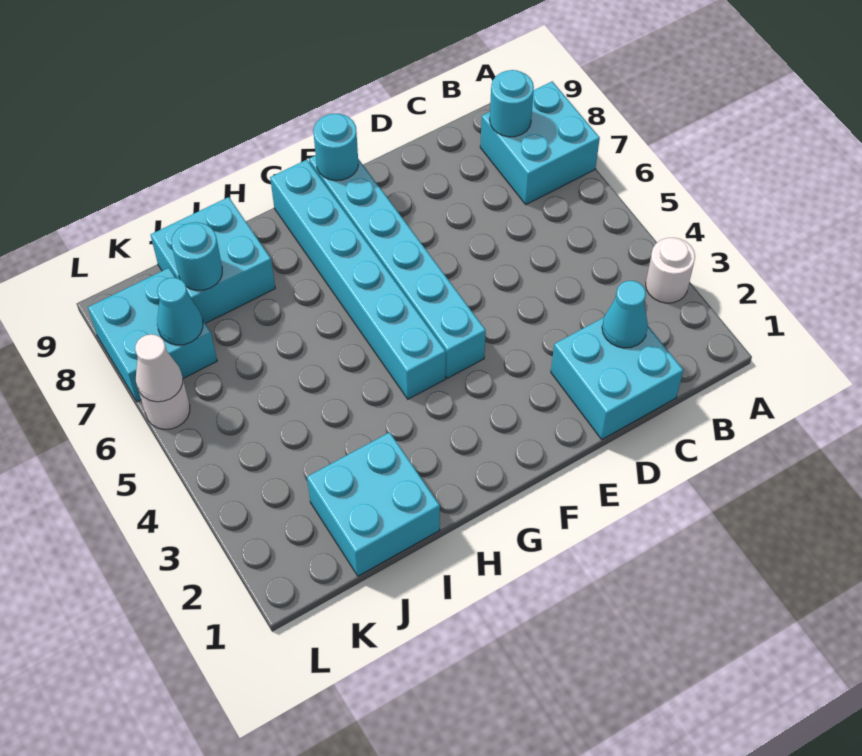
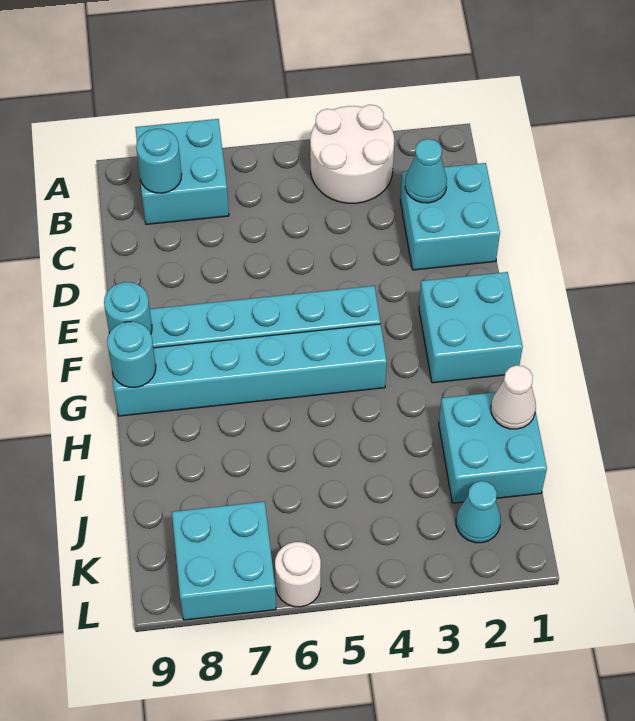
white round brick A3 level 1 -> white round brick A3:B4 level 1
cyan brick I8:J9 level 1 -> cyan brick F1:G2 level 1
cyan round brick J8 level 2 -> cyan round brick G9 level 2
cyan cone K7 level 2 -> cyan cone K2 level 1
white cone L6 level 2 -> white cone I1 level 2

